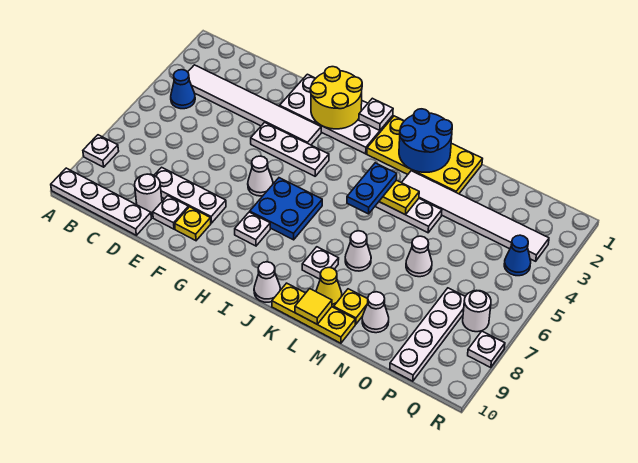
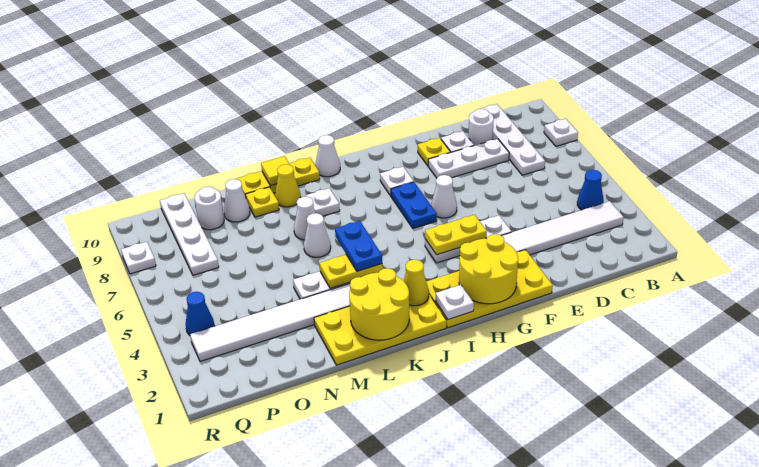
white plate A10:D10 level 1 -> white plate C7:C10 level 1
white plate F1:I2 level 1 -> yellow plate F1:I2 level 1
none -> yellow plate G4:H4 level 2
blue plate H6:I7 level 1 -> blue plate H6:H7 level 1
none -> yellow cone J2 level 2
blue round brick K1:L2 level 2 -> yellow round brick K1:L2 level 2
white cone N6 level 1 -> white cone L6 level 1
white round brick Q7 level 1 -> white round brick O9 level 1

